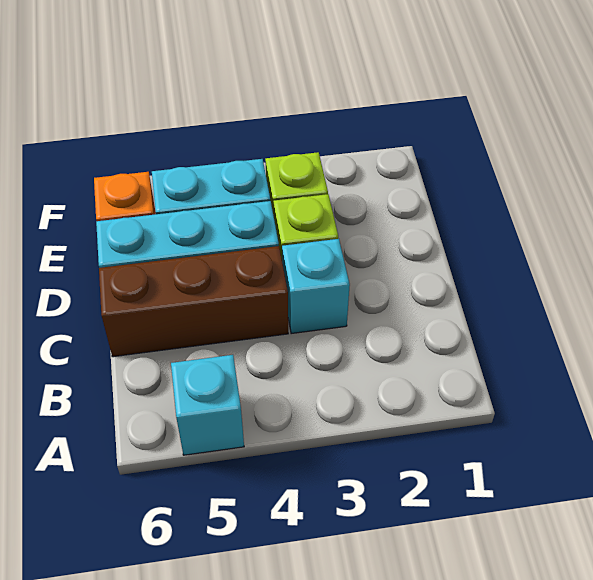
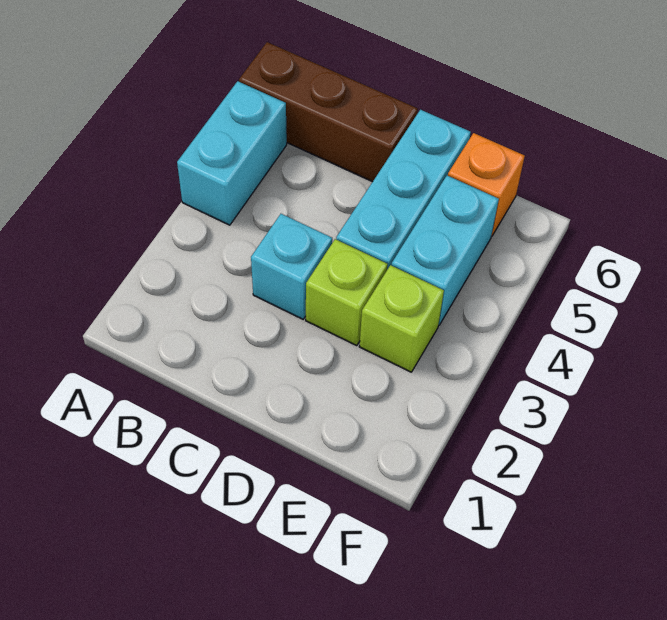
cyan brick A5 level 1 -> cyan brick A4:A5 level 1
brown brick C4:C6 level 1 -> brown brick A6:C6 level 1

